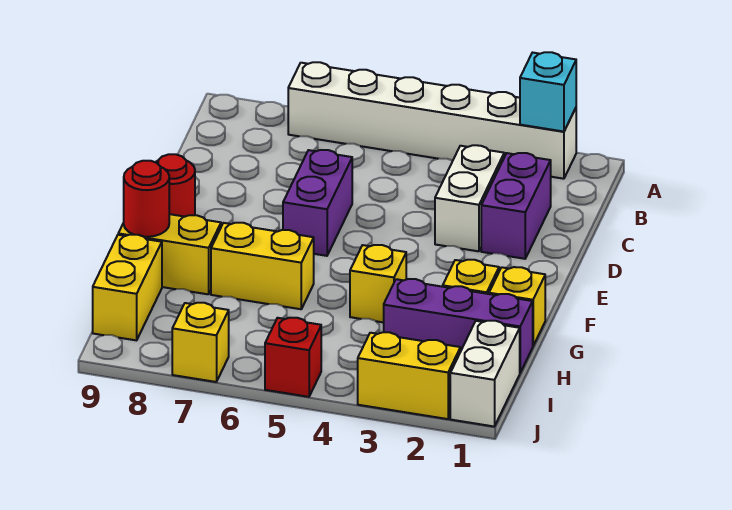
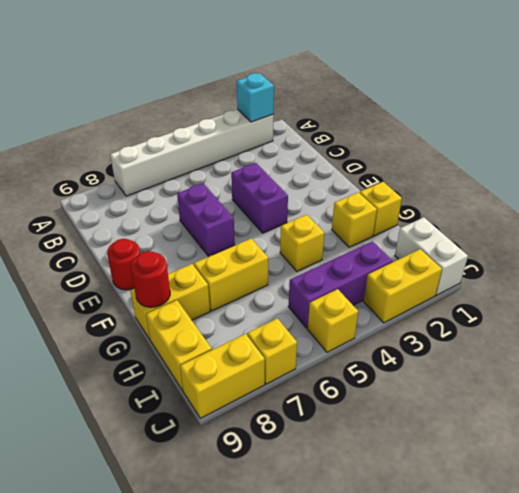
purple brick C2:D2 level 1 -> purple brick D4:E4 level 1
white brick C3:D3 level 1 -> none
purple brick H1:H3 level 1 -> purple brick I3:I5 level 1
red brick J5 level 1 -> yellow brick J5 level 1
none -> yellow brick J8:J9 level 1

